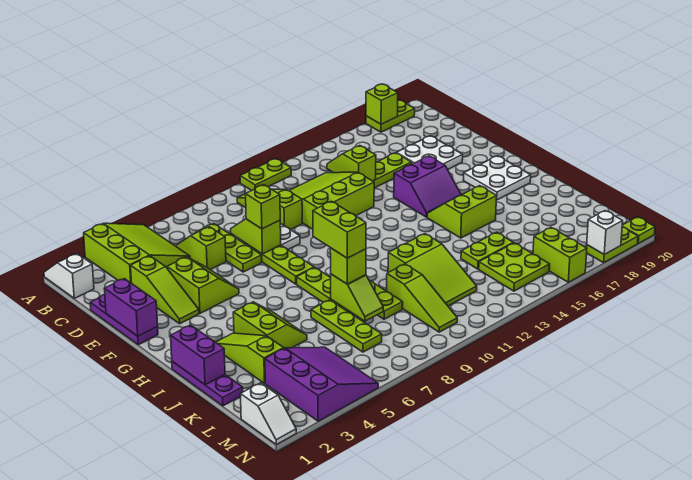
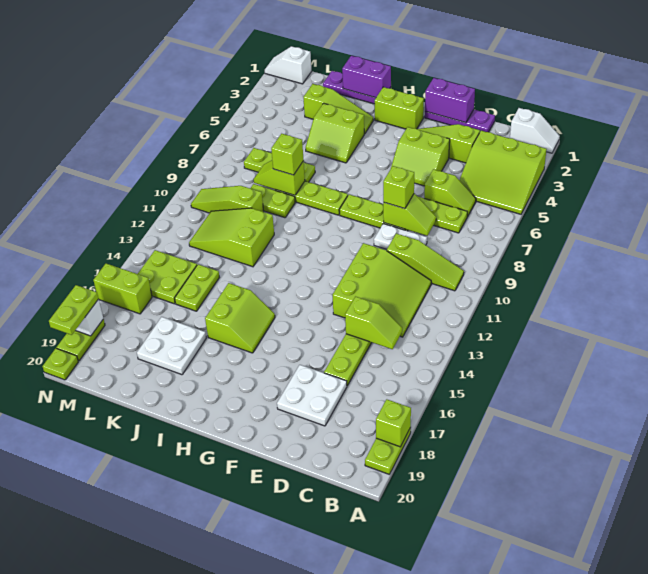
lime plate A11:A12 level 1 -> lime plate N18:N19 level 3
purple slope F15:G16 level 1 top F -> none
white plate G18:H19 level 1 -> white plate J17:K18 level 1
lime brick I8:J8 level 4 -> lime brick G2:H2 level 1
purple slope L3:N5 level 1 top 3 -> none

